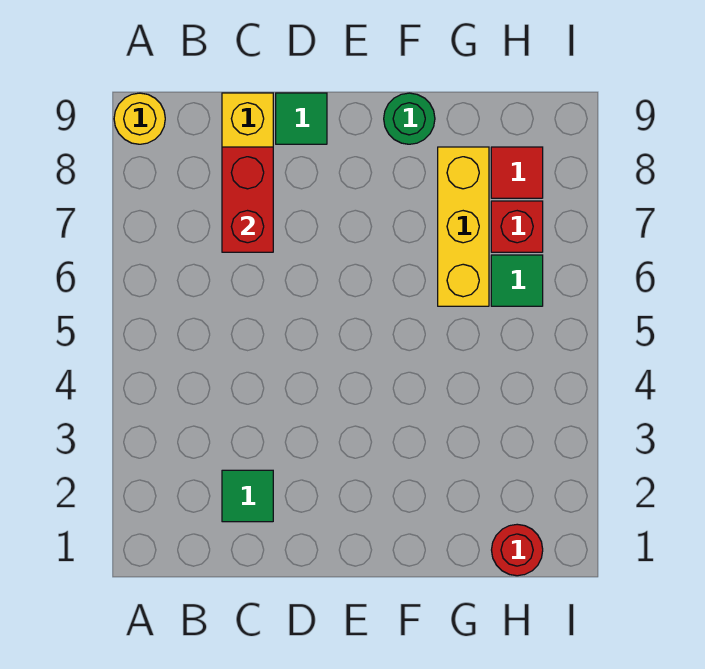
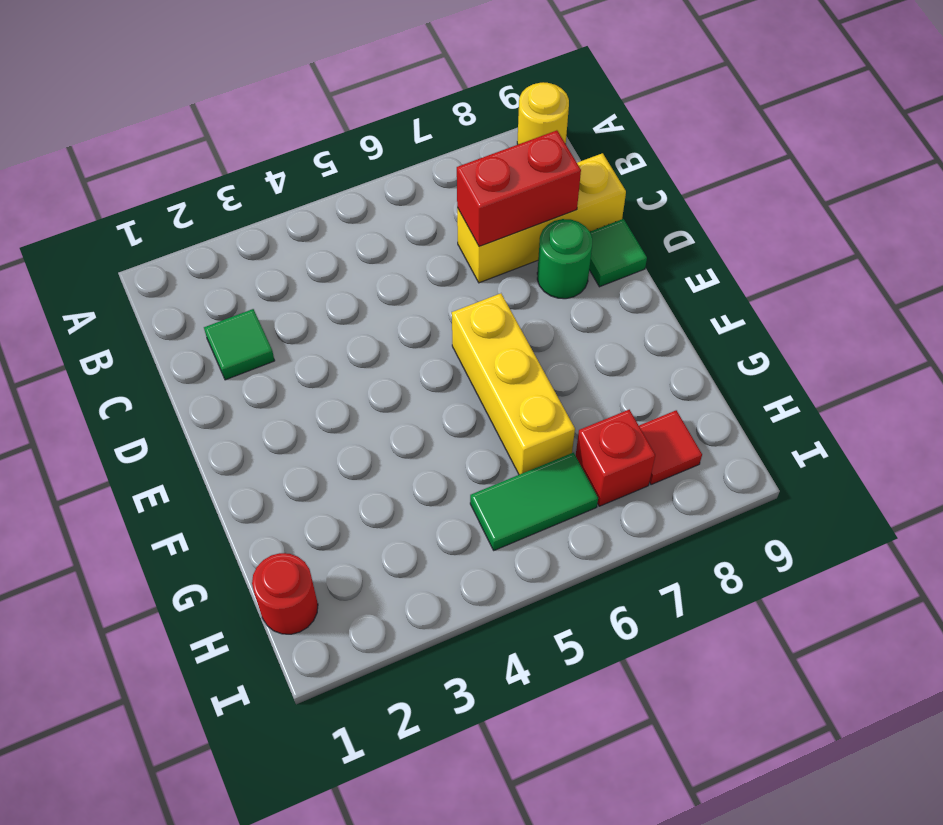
green round brick F9 level 1 -> green round brick D8 level 1
yellow brick G6:G8 level 1 -> yellow brick E6:G6 level 1
green tile H6 level 1 -> green tile H5:H6 level 1

